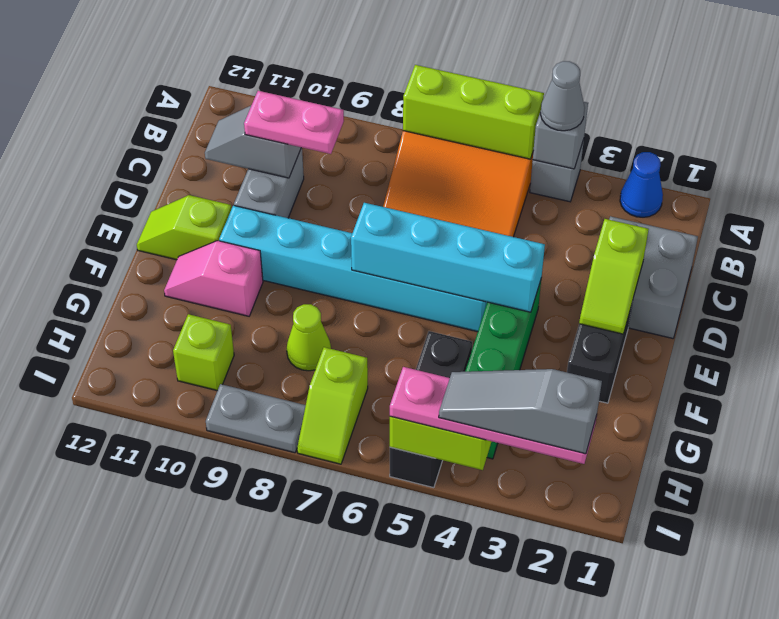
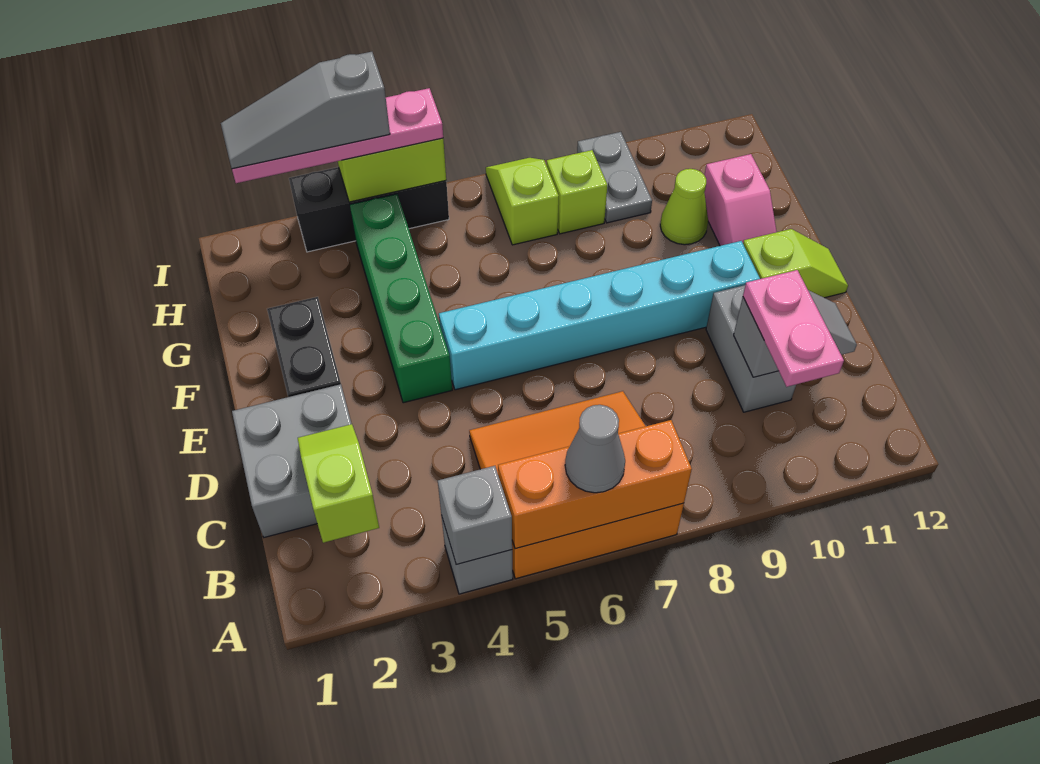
blue cone A2 level 1 -> none
grey cone A4 level 3 -> grey cone A6 level 3
lime brick A5:A7 level 2 -> orange brick A5:A7 level 2
pink plate C9:C10 level 3 -> pink plate B10:C10 level 3
lime slope D2:E2 level 2 top D -> lime slope B2:C2 level 2 top B
cyan brick E4:E7 level 2 -> none
pink slope F10:F11 level 1 top 10 -> pink slope F11:G11 level 1 top G
black brick G5:I5 level 1 -> black brick I3:I5 level 1
lime cone G8 level 1 -> lime cone G10 level 1
lime brick H10 level 1 -> lime brick H8 level 1
grey slope I2:I4 level 4 top 2 -> grey slope I2:I4 level 4 top 4
grey plate I8:I9 level 1 -> grey plate H9:I9 level 1

